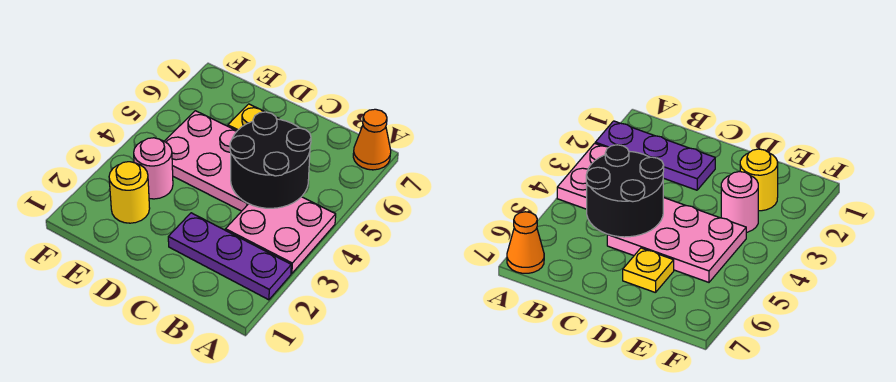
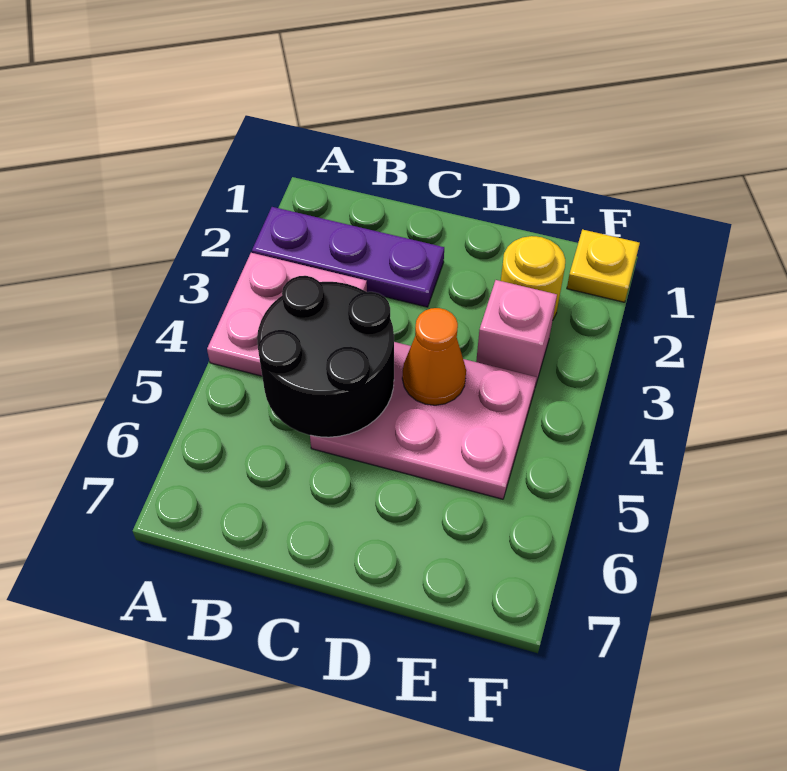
orange cone A7 level 1 -> orange cone D4 level 2
yellow plate D6 level 1 -> yellow plate F1 level 1
pink round brick E3 level 1 -> pink brick E3 level 1

